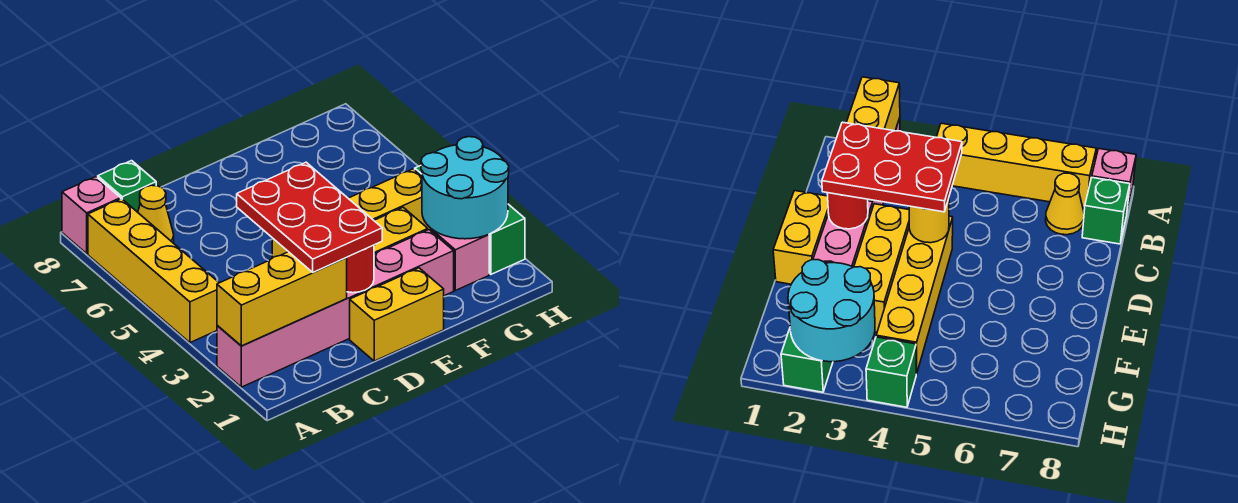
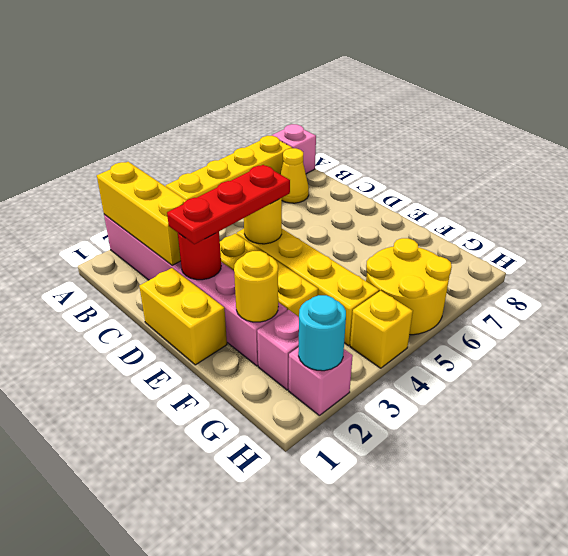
green brick B8 level 1 -> none
red plate C2:D4 level 3 -> red plate D2:D4 level 3
none -> yellow round brick F2 level 2
cyan round brick G2:H3 level 2 -> cyan round brick H2 level 2
none -> yellow round brick G5:H6 level 1
green brick H2 level 1 -> pink brick H2 level 1
green brick H4 level 1 -> yellow brick H4 level 1

